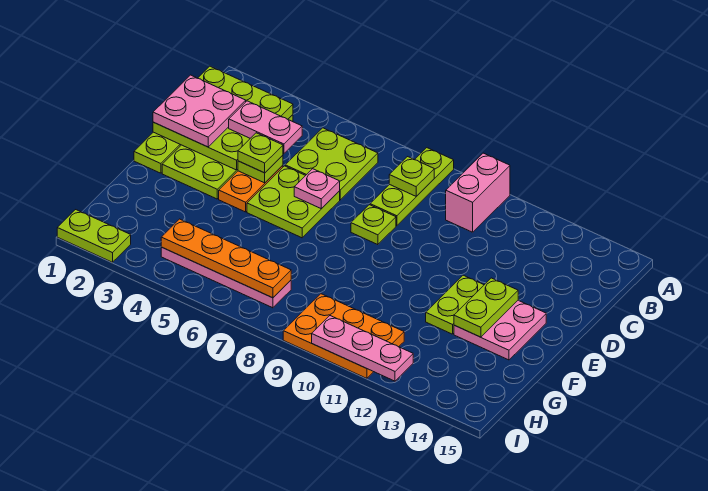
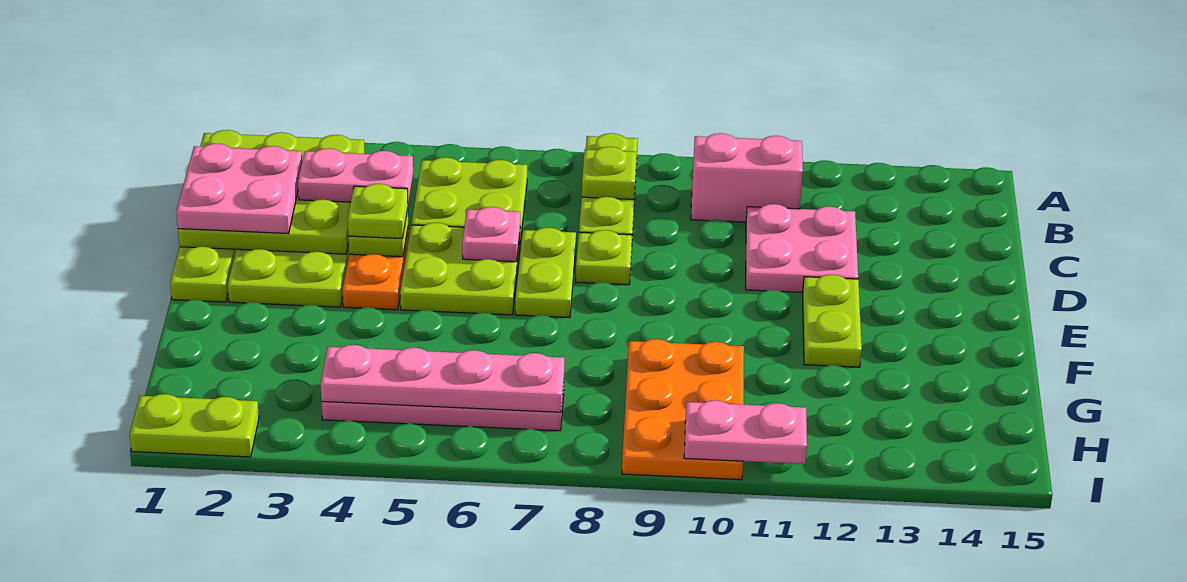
pink brick A10:B10 level 1 -> pink brick B10:B11 level 1
pink plate E13:F14 level 1 -> pink plate C11:D12 level 1
lime plate E13:F13 level 2 -> lime plate D7:E7 level 1
orange plate H4:H7 level 2 -> pink plate H4:H7 level 2
orange plate H9:I11 level 1 -> orange plate G9:I10 level 1
pink plate I10:I12 level 2 -> pink plate I10:I11 level 2

